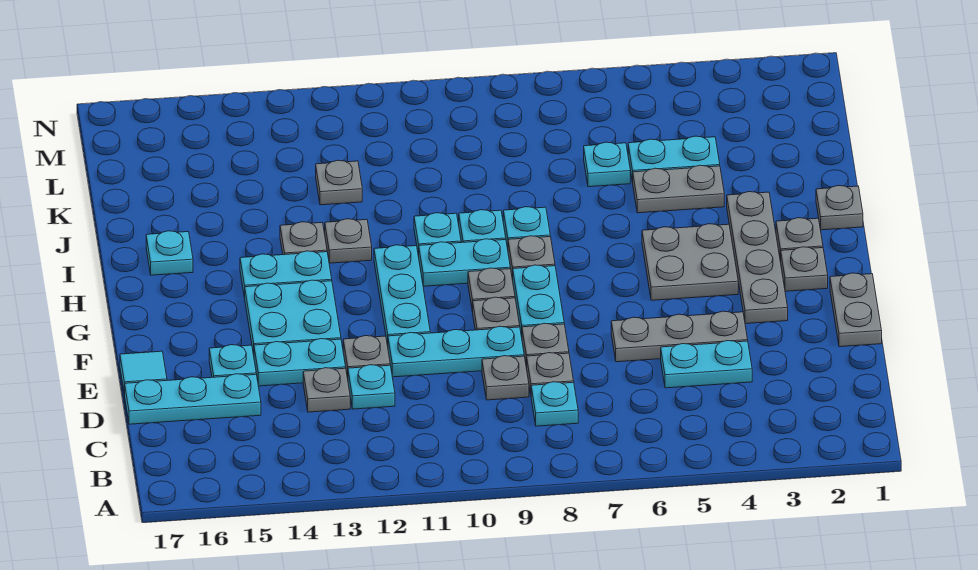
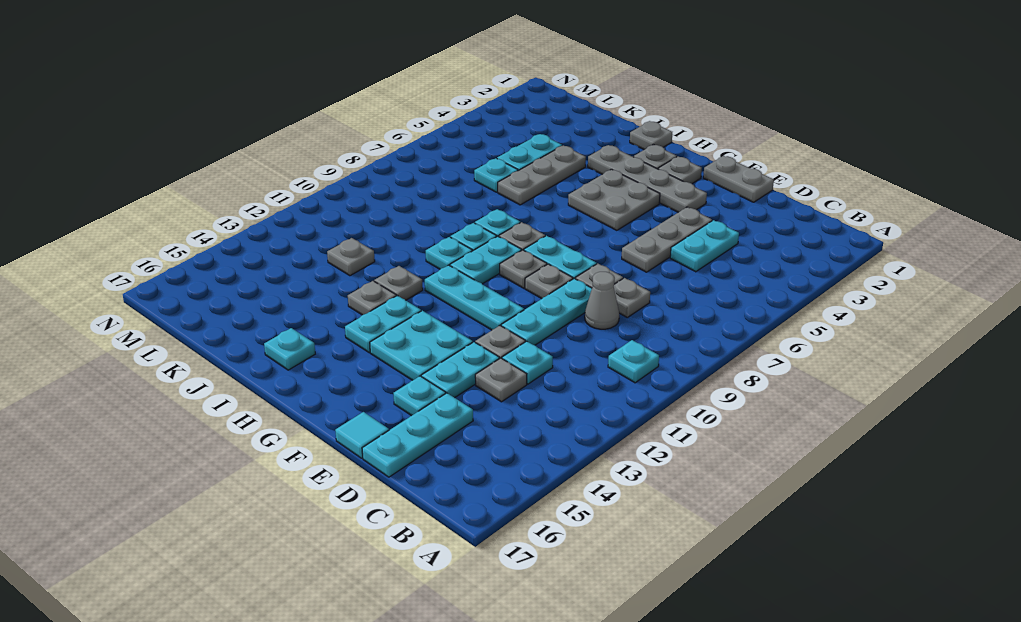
cyan plate C8 level 1 -> cyan plate B10 level 1
grey plate D9 level 1 -> grey cone D9 level 1
grey plate J4:J5 level 1 -> grey plate J4:J6 level 1

